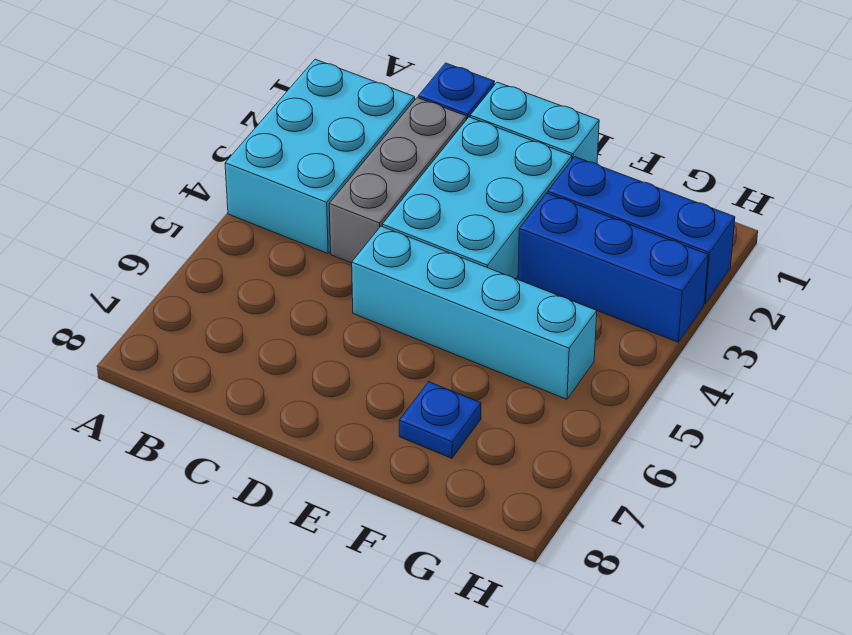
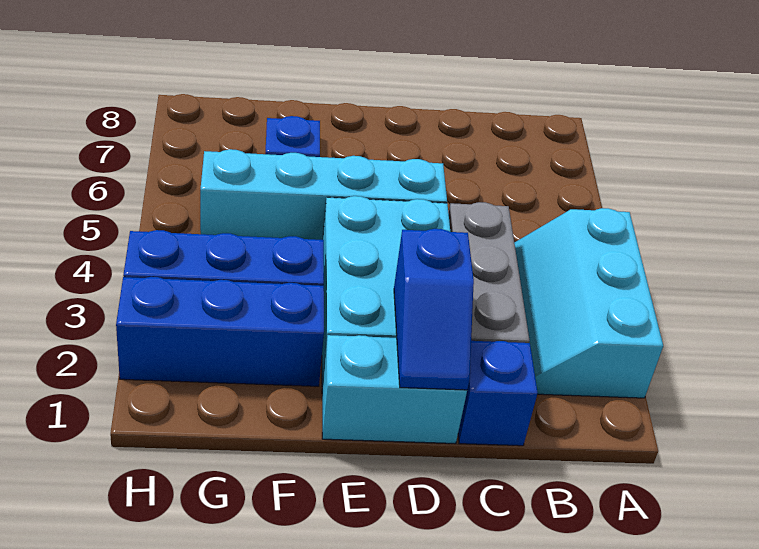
cyan brick A2:B4 level 1 -> cyan slope A2:B4 level 1 top A
none -> blue slope D1:D2 level 2 top 2

